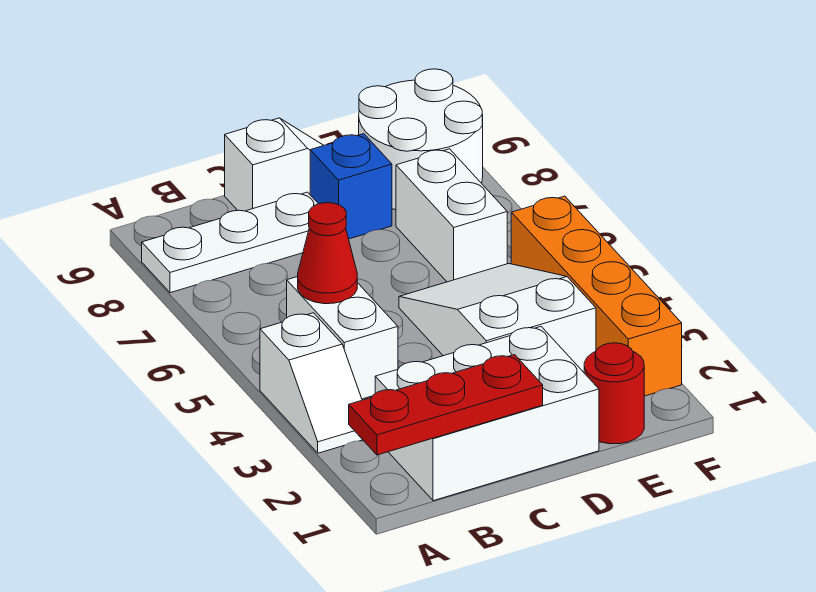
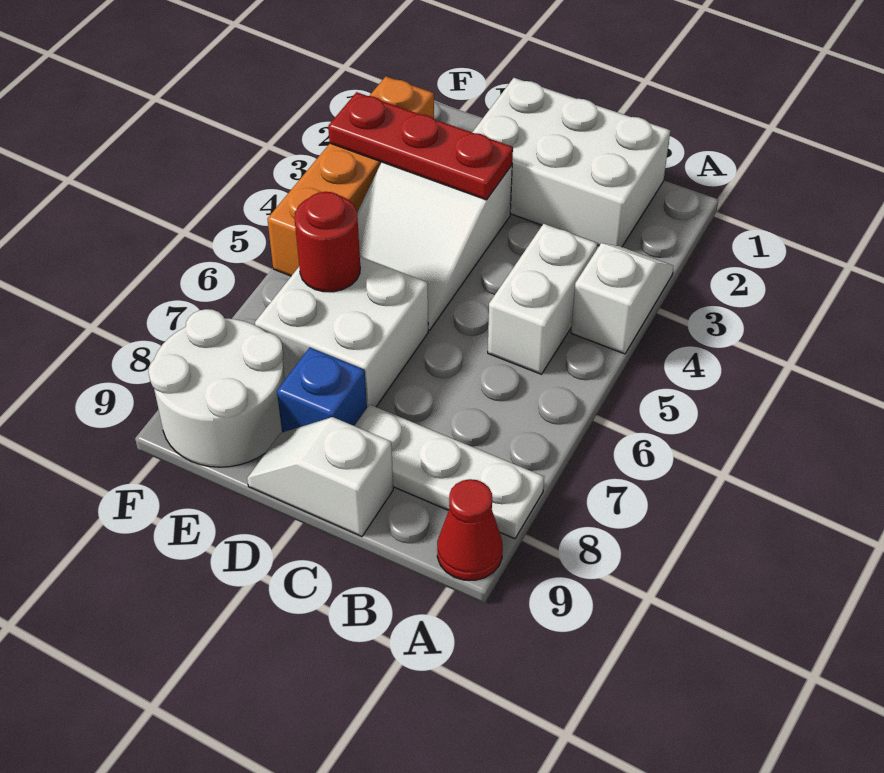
red plate A1:C1 level 2 -> red plate D3:F3 level 2
red cone B5 level 2 -> red cone A9 level 1
red round brick E1 level 1 -> red round brick E6 level 2
white brick E6:E7 level 1 -> white brick D6:E7 level 1

